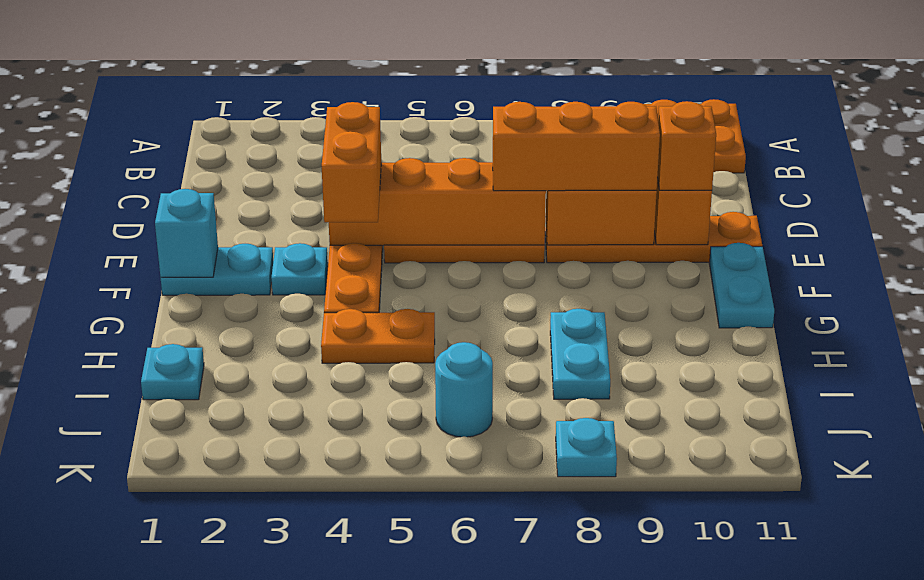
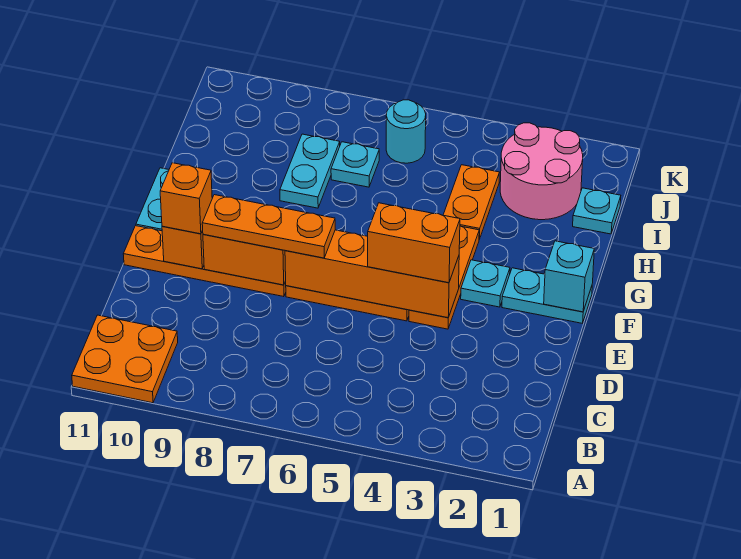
orange brick E4:F4 level 3 -> orange brick E4:E5 level 3
orange brick E7:E9 level 3 -> orange plate E7:E9 level 3
orange plate H4:H5 level 1 -> orange plate H4:I4 level 1
none -> pink round brick I2:J3 level 1
cyan plate K8 level 1 -> cyan plate I7 level 1

